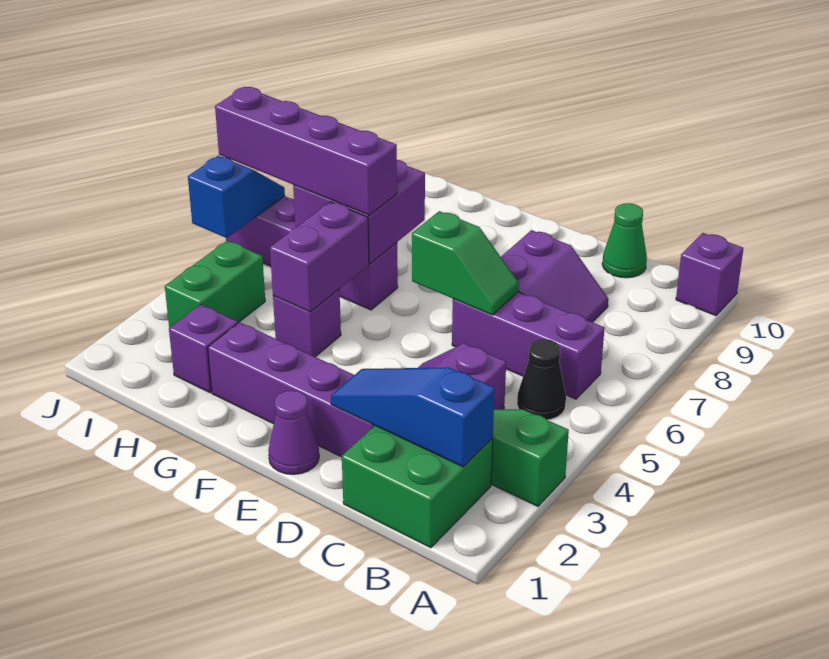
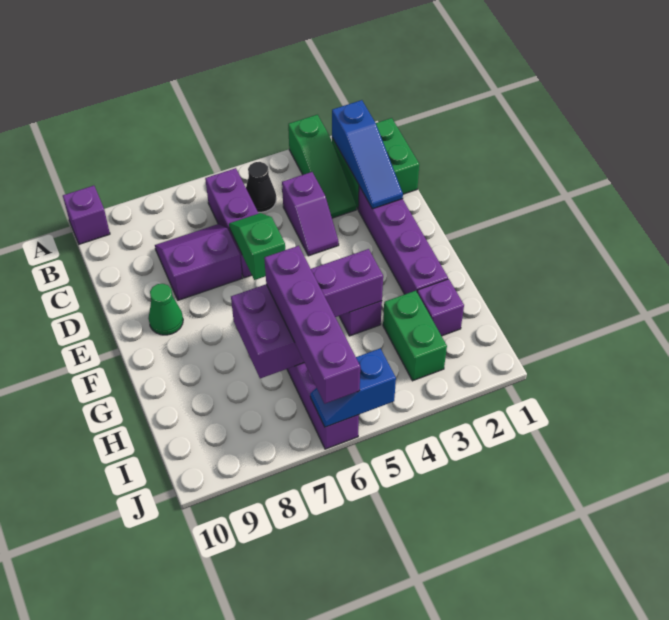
green cone C10 level 1 -> green cone E9 level 1
purple cone E1 level 1 -> none
green brick I3:I4 level 1 -> green brick H3:I3 level 1

